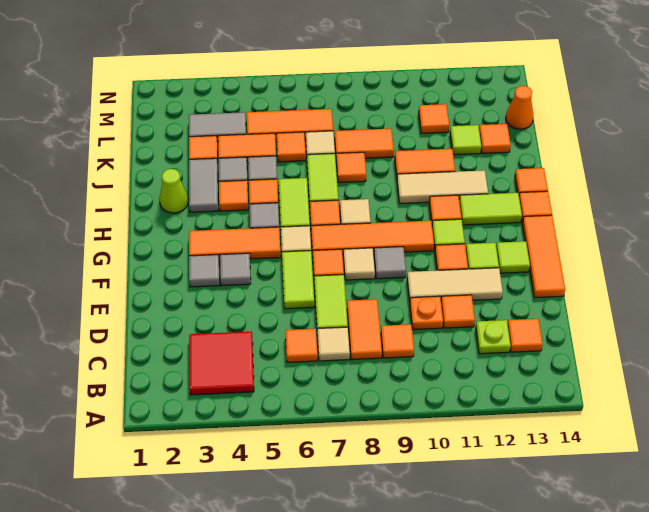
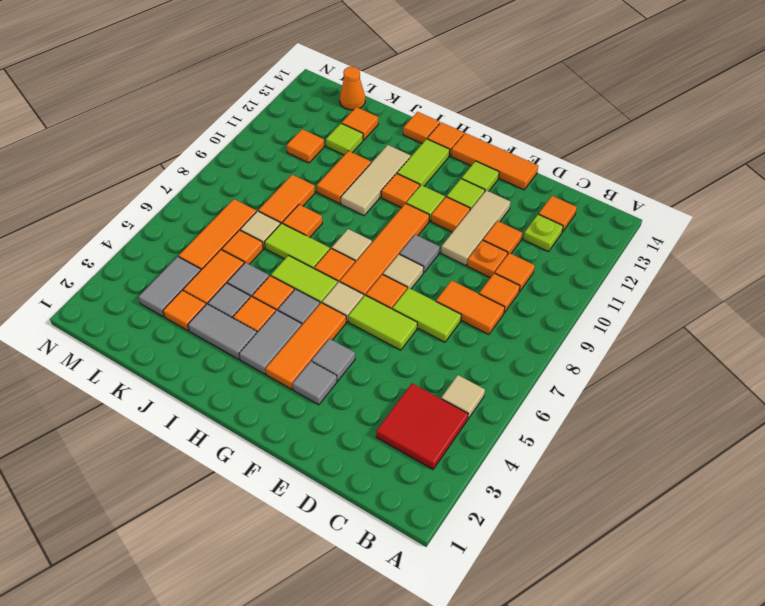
orange tile C6 level 1 -> orange tile C10 level 1
tan tile C7 level 1 -> tan tile B5 level 1
none -> grey tile H3:H4 level 1
lime cone I2 level 1 -> none

